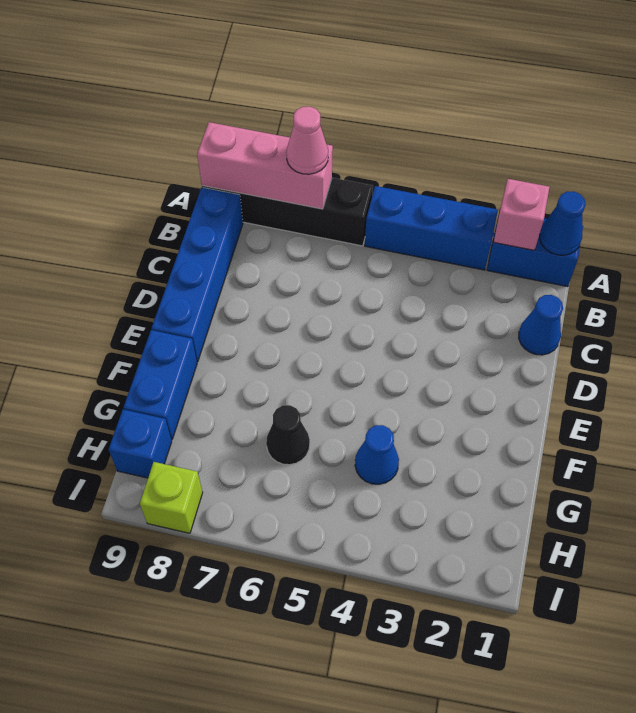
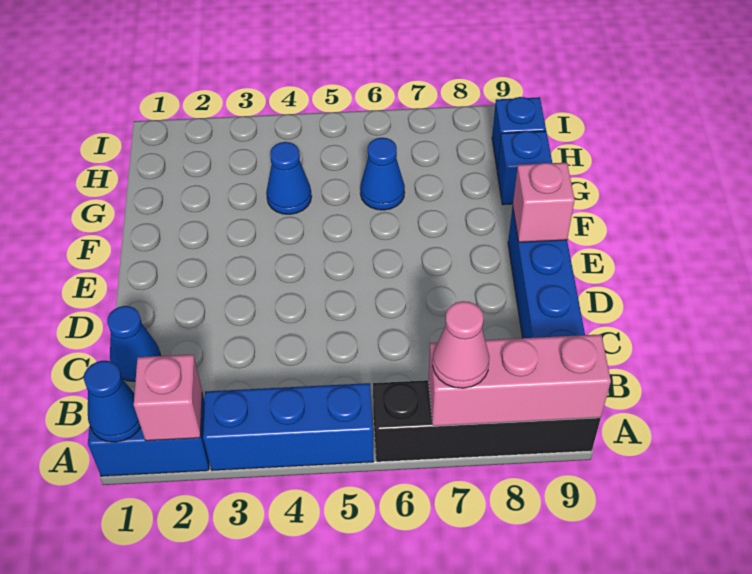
none -> pink brick E9 level 2
blue brick F9:G9 level 1 -> blue brick G9 level 1
black cone G6 level 1 -> blue cone G6 level 1
lime brick I8 level 1 -> none

